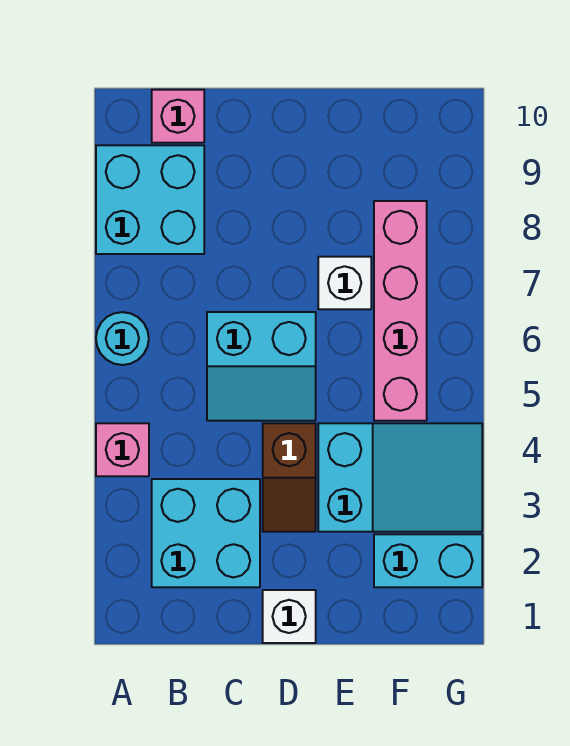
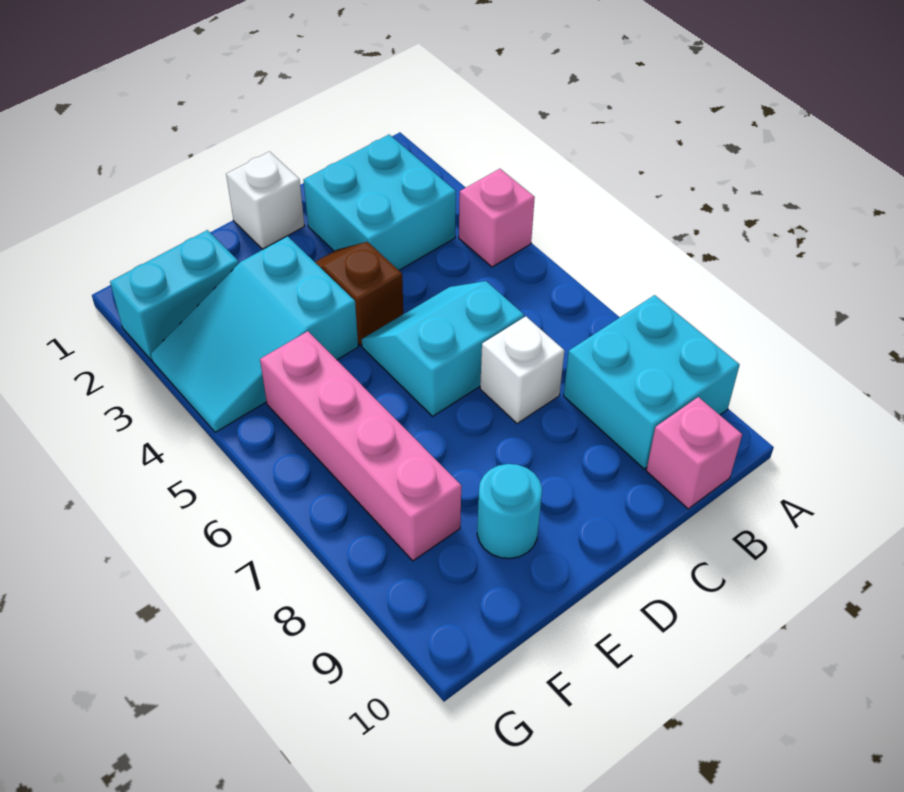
cyan round brick A6 level 1 -> cyan round brick E9 level 1
white brick E7 level 1 -> white brick C7 level 1

